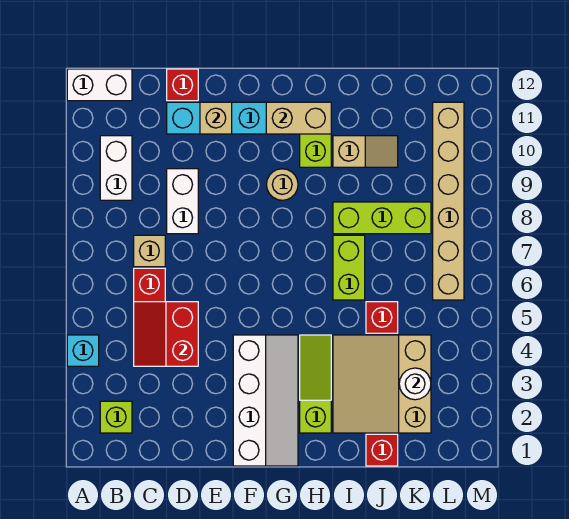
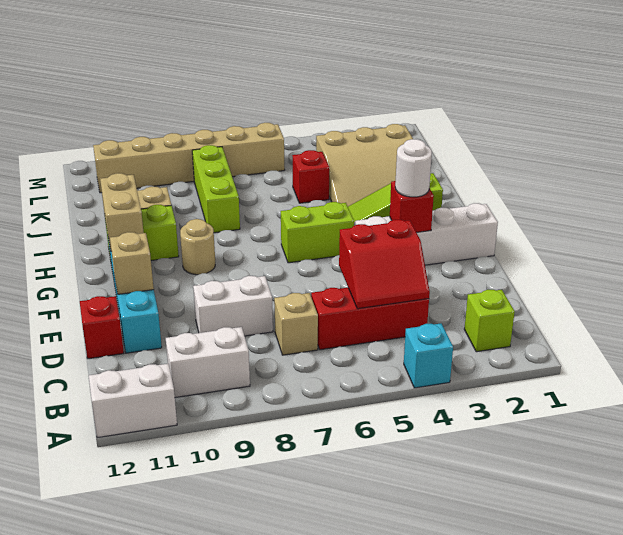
white brick A12:B12 level 1 -> white brick A11:A12 level 1
lime brick I6:I7 level 1 -> lime brick G5:G6 level 1
red brick J1 level 1 -> red brick F3 level 2
white round brick K3 level 2 -> white round brick F3 level 3

